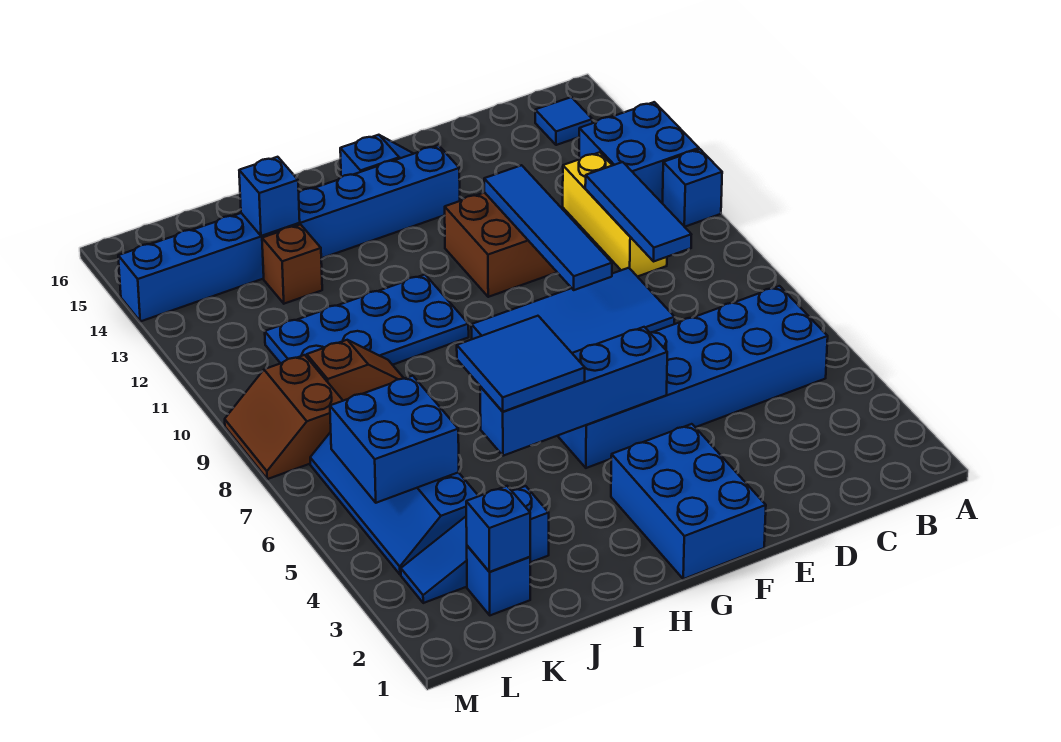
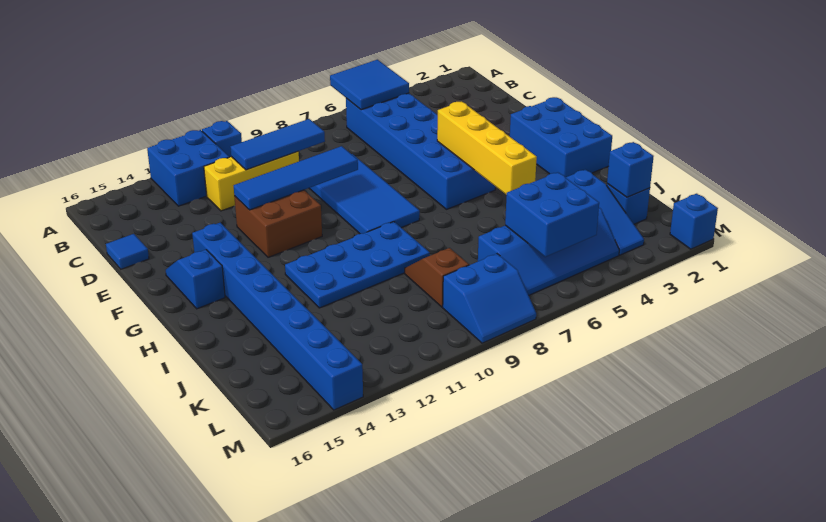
blue tile B15 level 1 -> blue tile D16 level 1
blue brick F1:G3 level 1 -> blue brick F1:H2 level 1
blue brick F5:I5 level 2 -> yellow brick F5:I5 level 2
blue tile H5:I6 level 3 -> blue tile A5:B6 level 2
blue plate H10:K11 level 1 -> blue plate H9:I12 level 1
brown brick J13 level 1 -> none
blue brick J14 level 2 -> blue brick M1 level 1
brown slope L8:M9 level 1 top L -> blue slope L8:M9 level 1 top L

